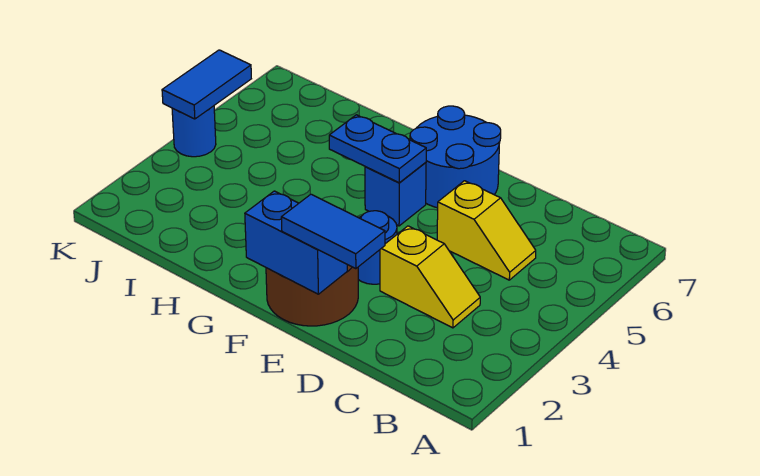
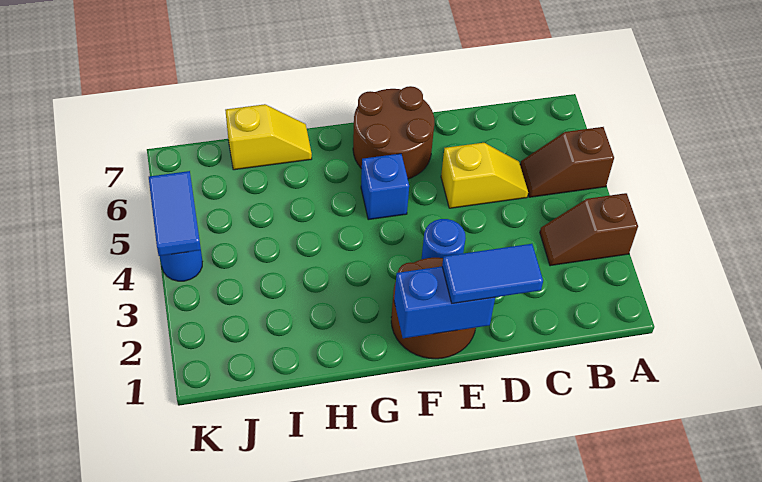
none -> brown slope A3:B3 level 1 top A
none -> brown slope A5:B5 level 1 top A
yellow slope C3:D3 level 1 top D -> yellow slope H7:I7 level 1 top I
blue round brick E6:F7 level 1 -> brown round brick E6:F7 level 1
blue plate F5:G5 level 2 -> none

